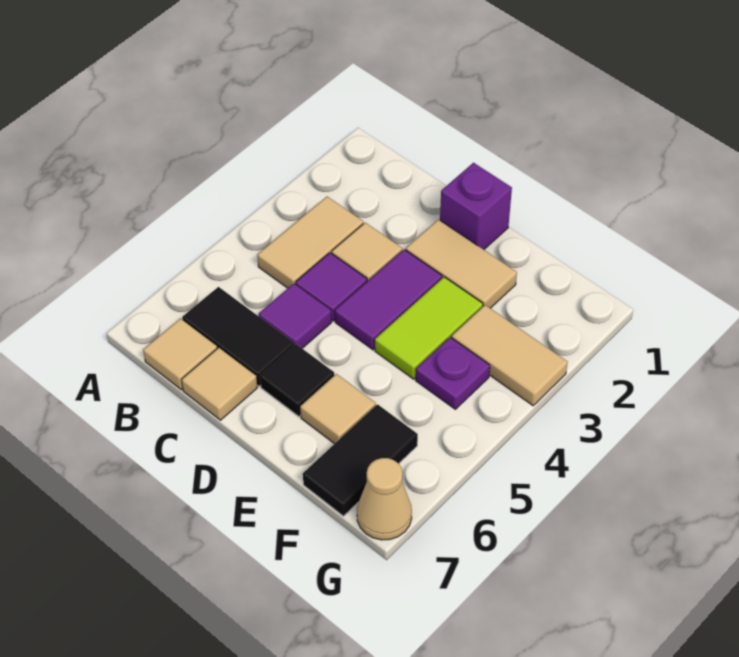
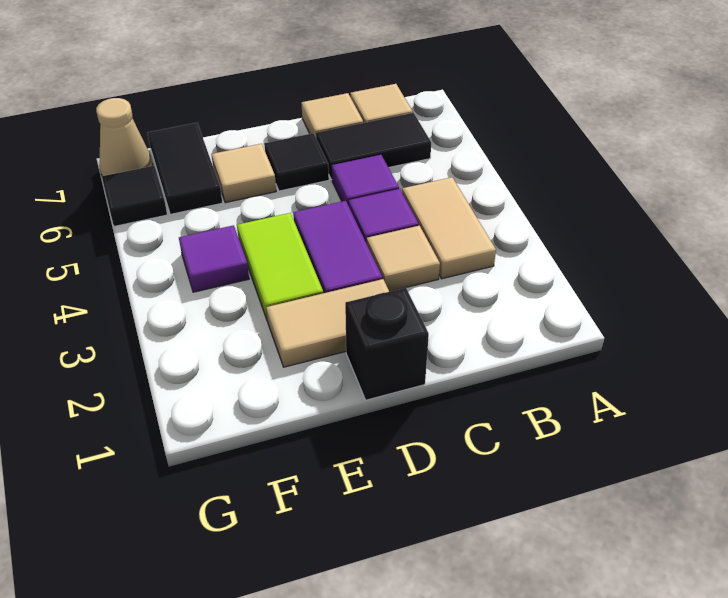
purple brick D1 level 1 -> black brick D1 level 1
tan tile F3:G3 level 1 -> none
purple plate F4 level 1 -> purple tile F4 level 1
none -> black tile G6 level 1

